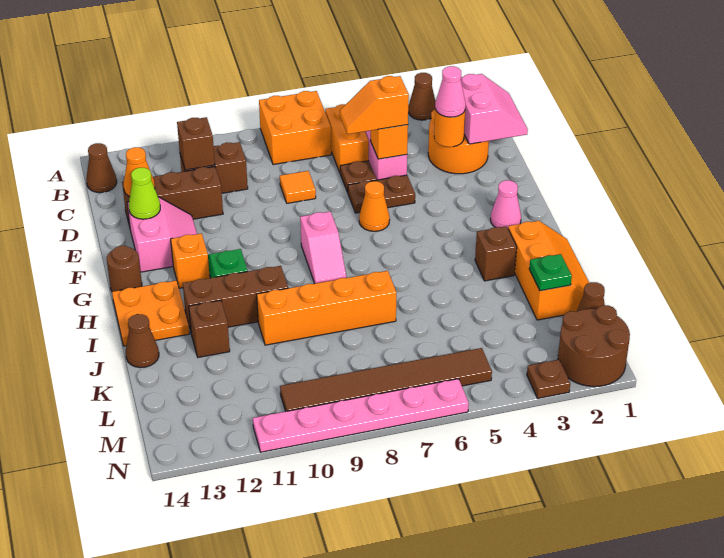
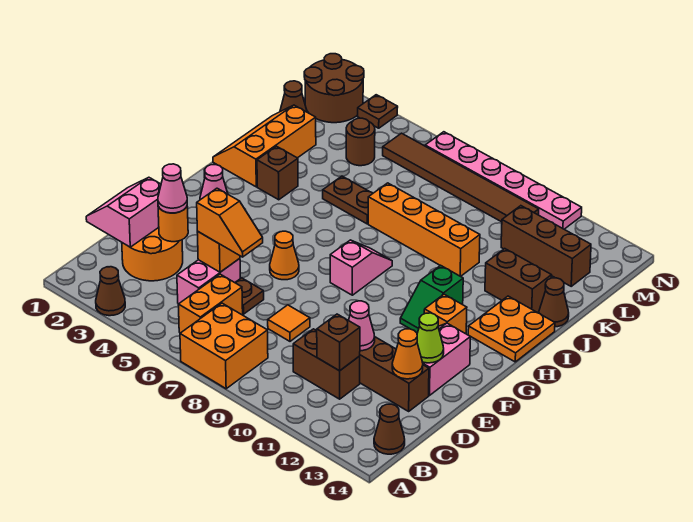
none -> pink cone D11 level 2
brown plate E5:E6 level 1 -> brown plate J5:J6 level 1
brown round brick G14 level 1 -> brown round brick L4 level 1
brown brick I10:I12 level 1 -> brown brick L11:L13 level 1
brown brick J12 level 1 -> brown brick J12:J13 level 1
green plate K2 level 2 -> none

